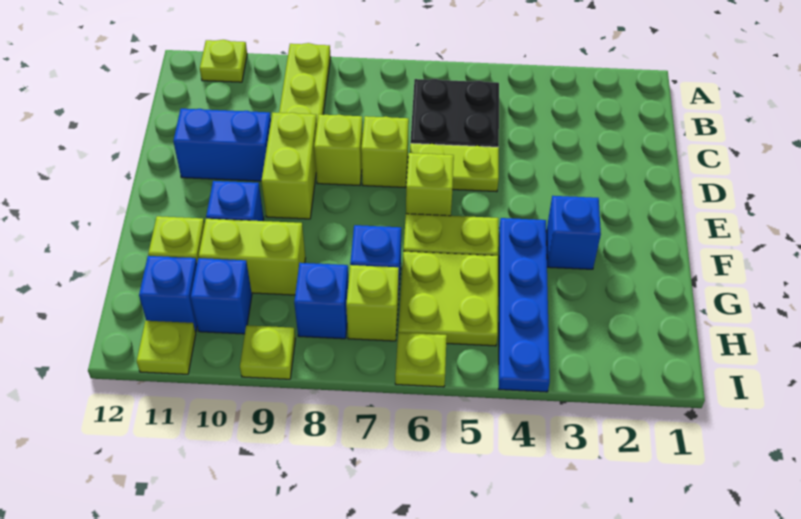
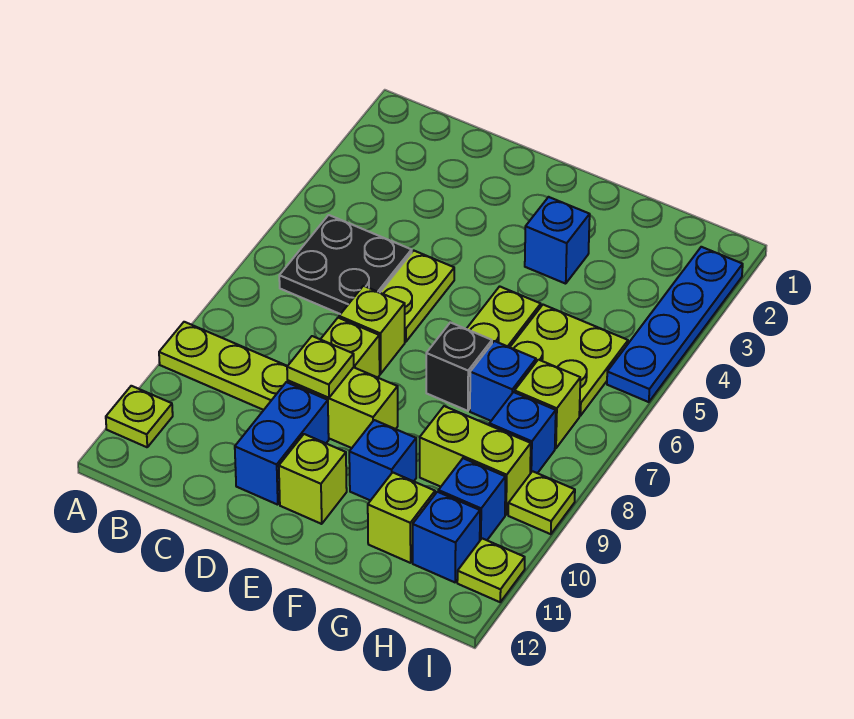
lime brick E6 level 1 -> lime brick E11 level 1
blue plate F4:I4 level 1 -> blue plate I2:I5 level 1
none -> black brick F7 level 1
lime brick G9:G10 level 1 -> lime brick G9:H9 level 1
lime plate I6 level 1 -> lime plate D9 level 2

